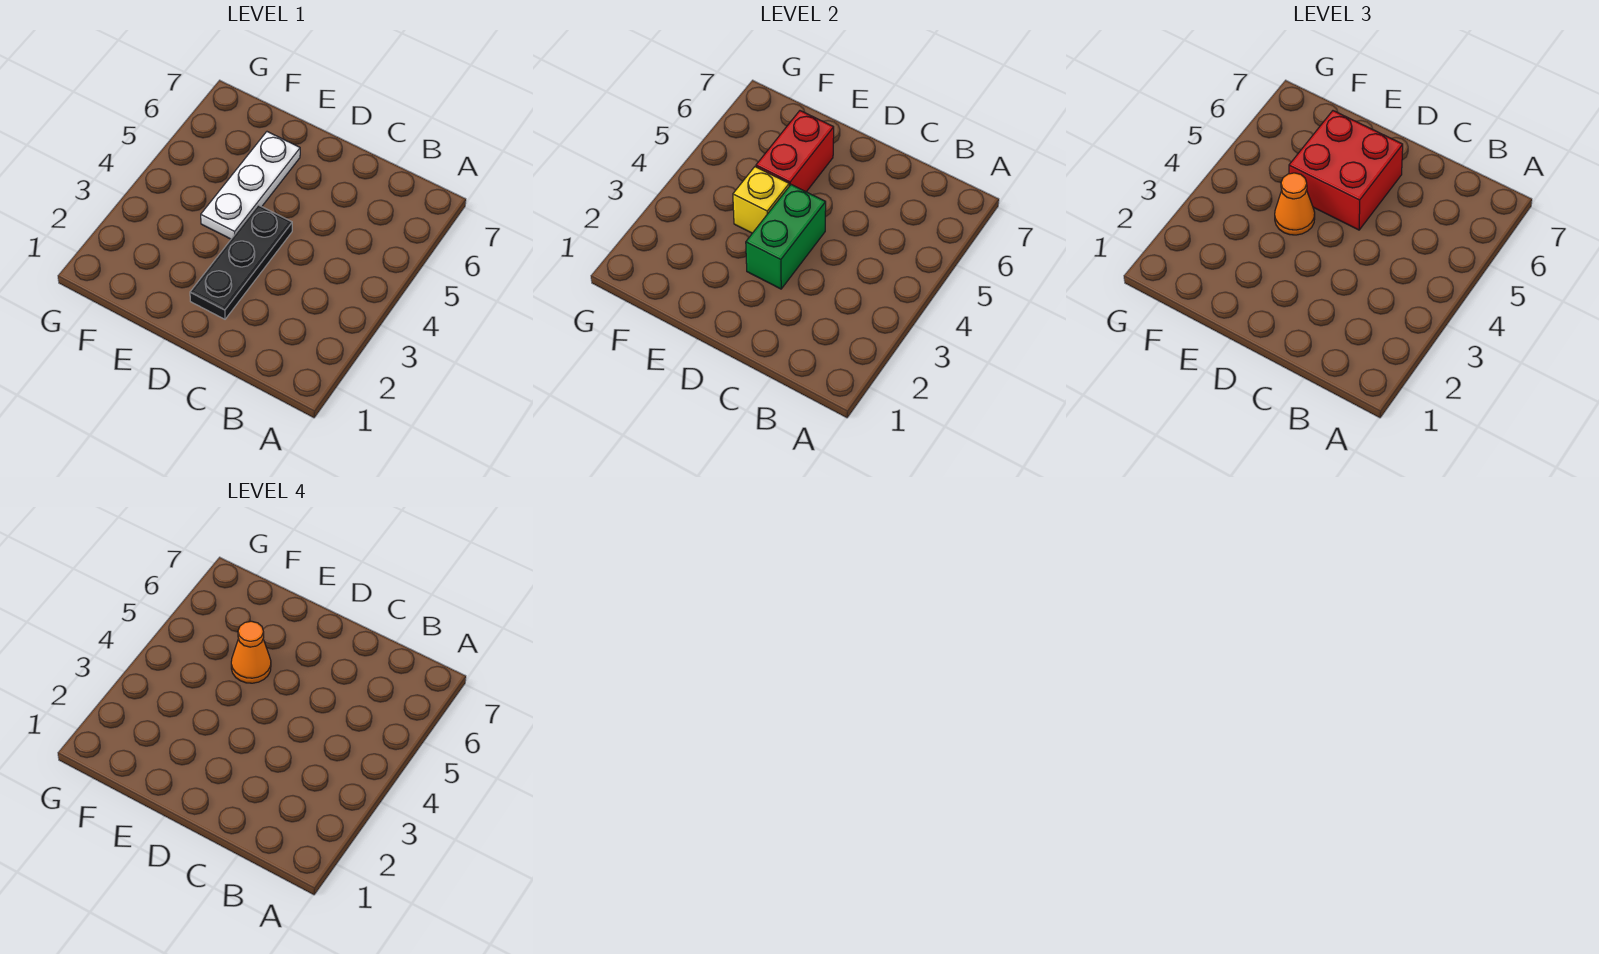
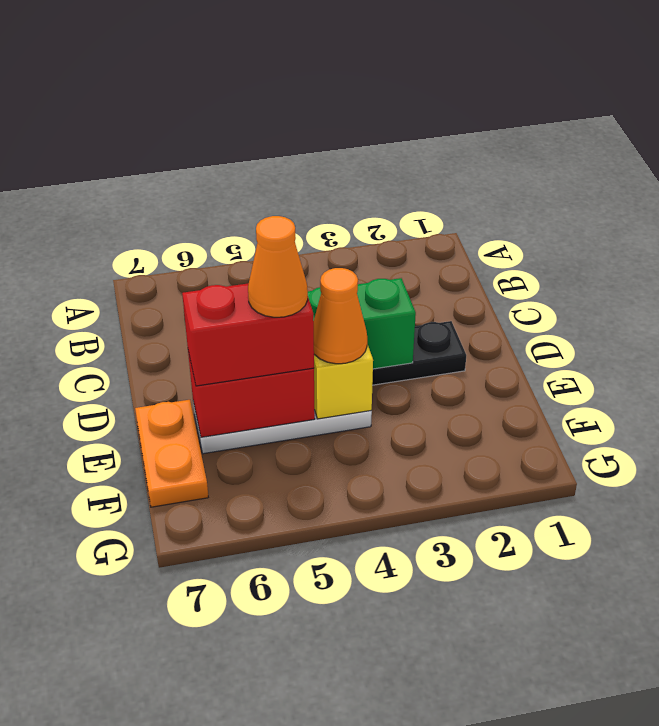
red brick D5:E6 level 3 -> red brick E5:E6 level 3
none -> orange plate E7:F7 level 1

